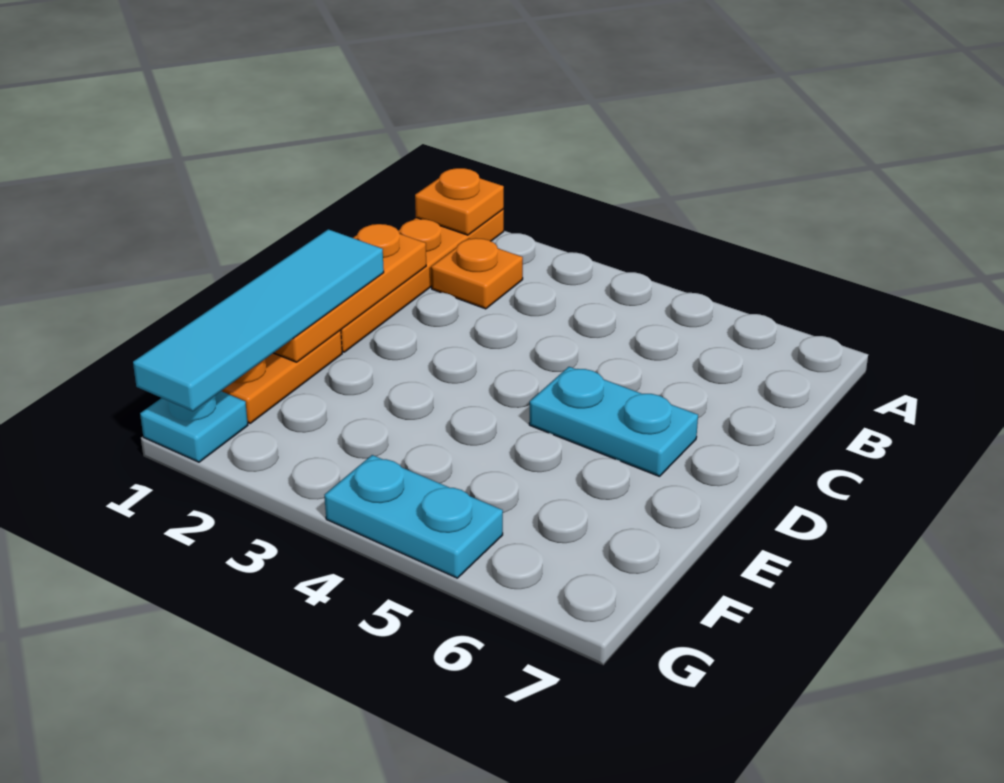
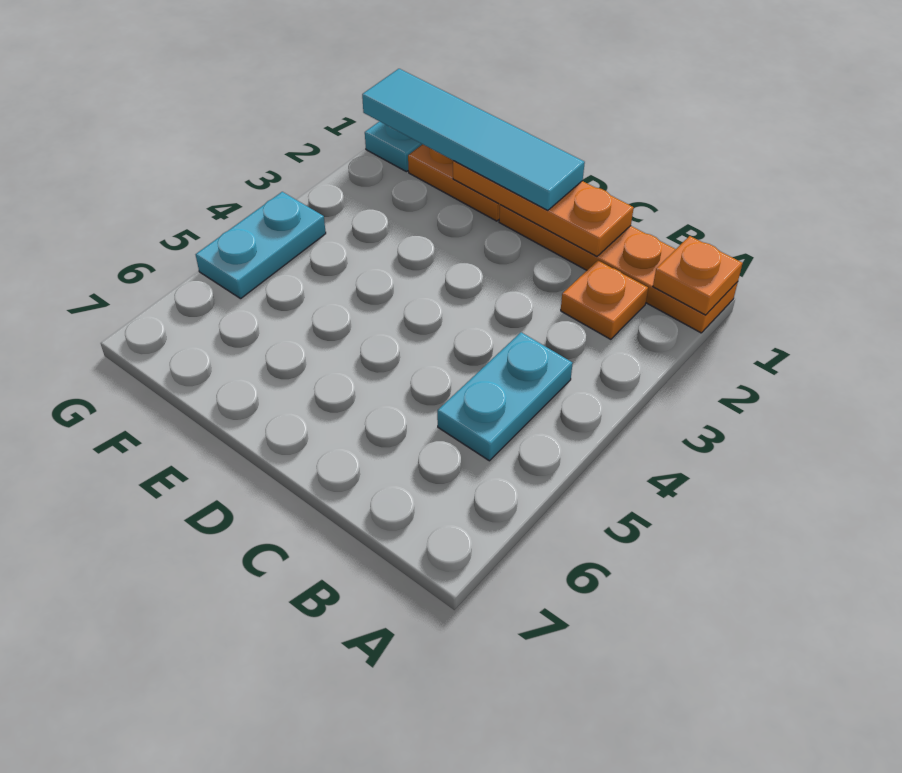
cyan plate D5:D6 level 1 -> cyan plate B4:B5 level 1

